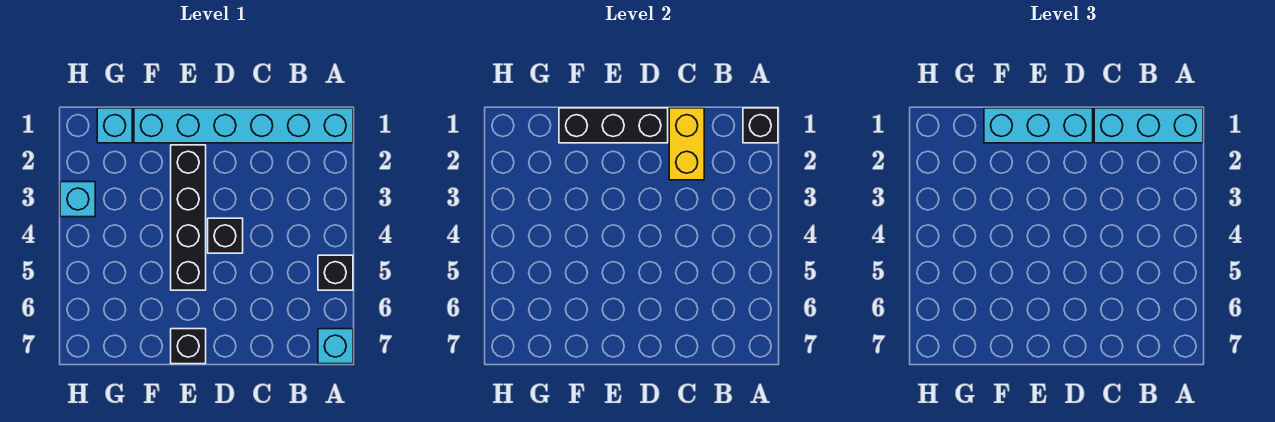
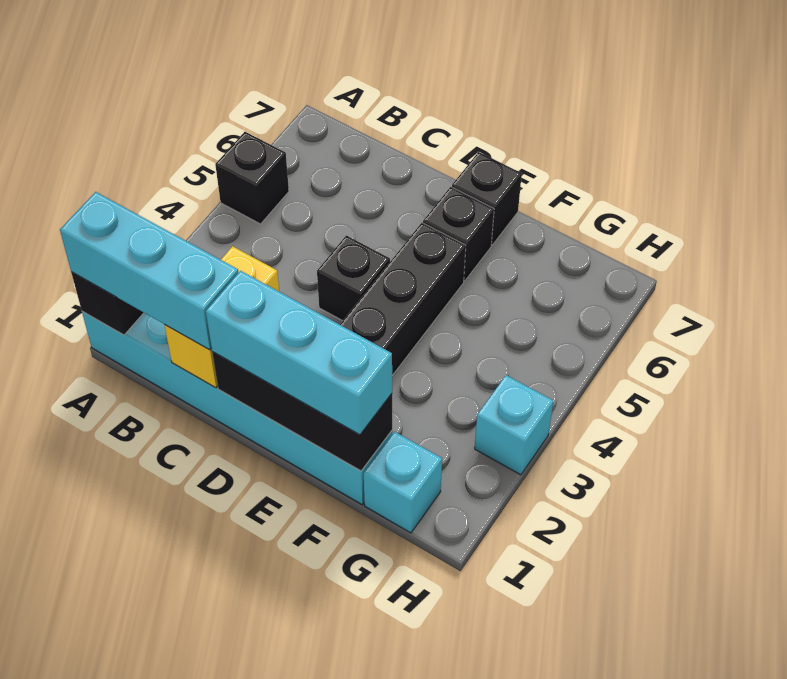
cyan brick A7 level 1 -> none
none -> black brick E6 level 1

